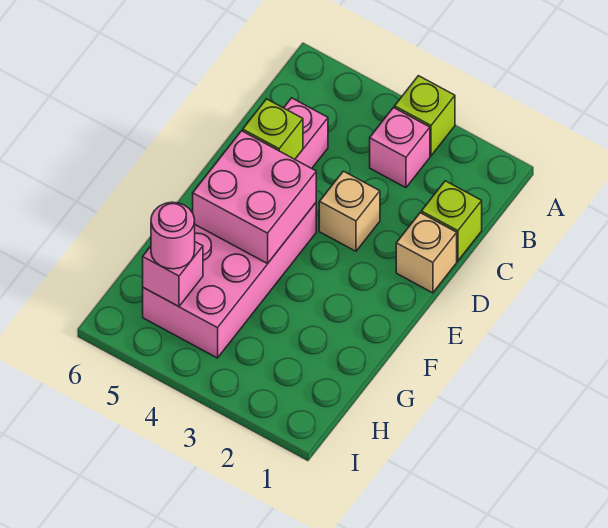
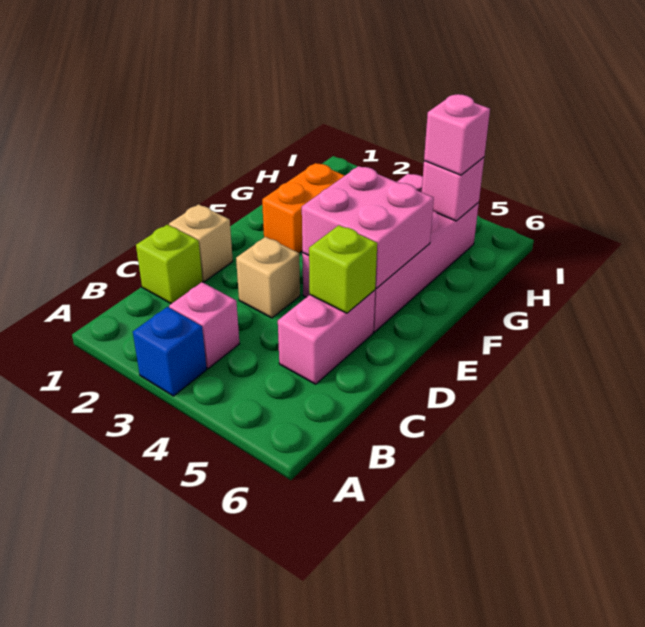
lime brick A3 level 1 -> blue brick A3 level 1
none -> orange brick F2:G2 level 1
pink round brick H5 level 3 -> pink brick H5 level 3

